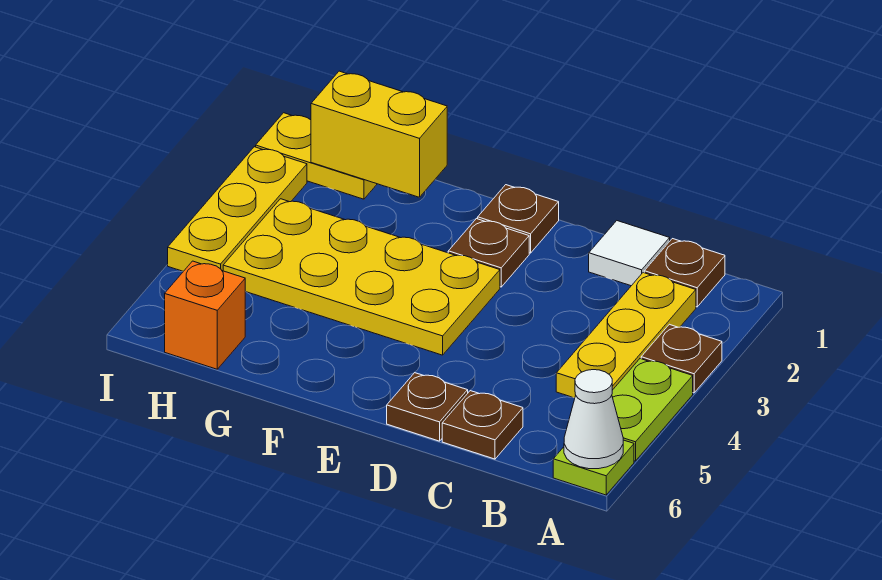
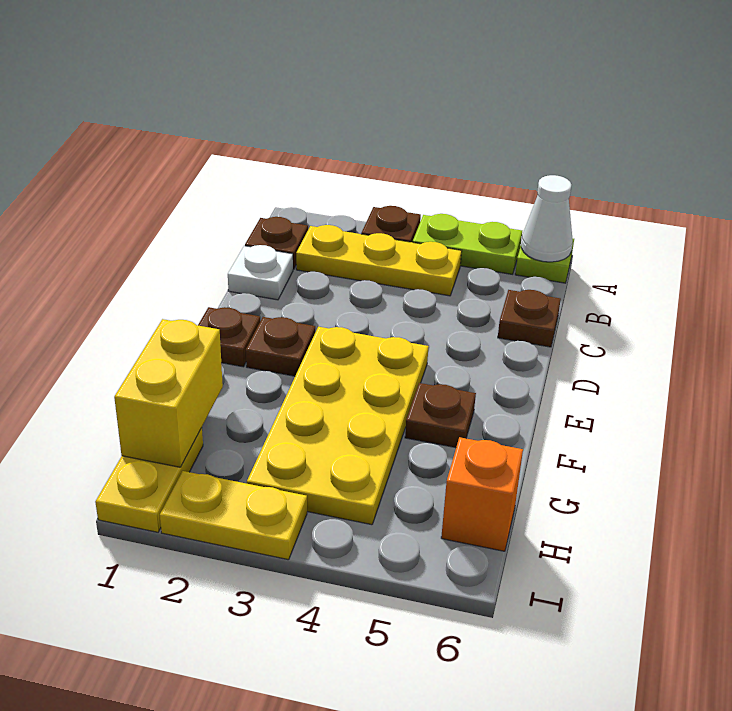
white tile C1 level 1 -> white plate C1 level 1
brown plate D6 level 1 -> brown plate F5 level 1
yellow plate I2:I4 level 1 -> yellow plate I2:I3 level 1

